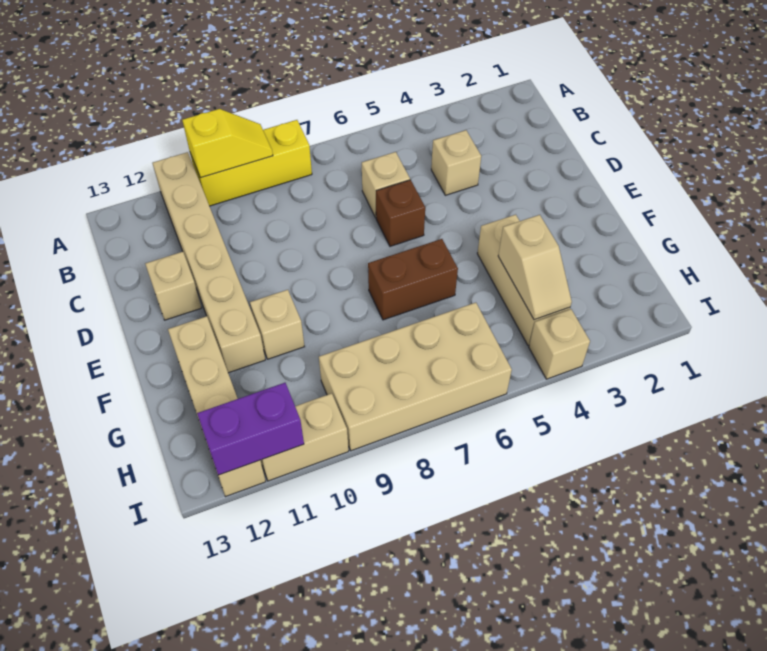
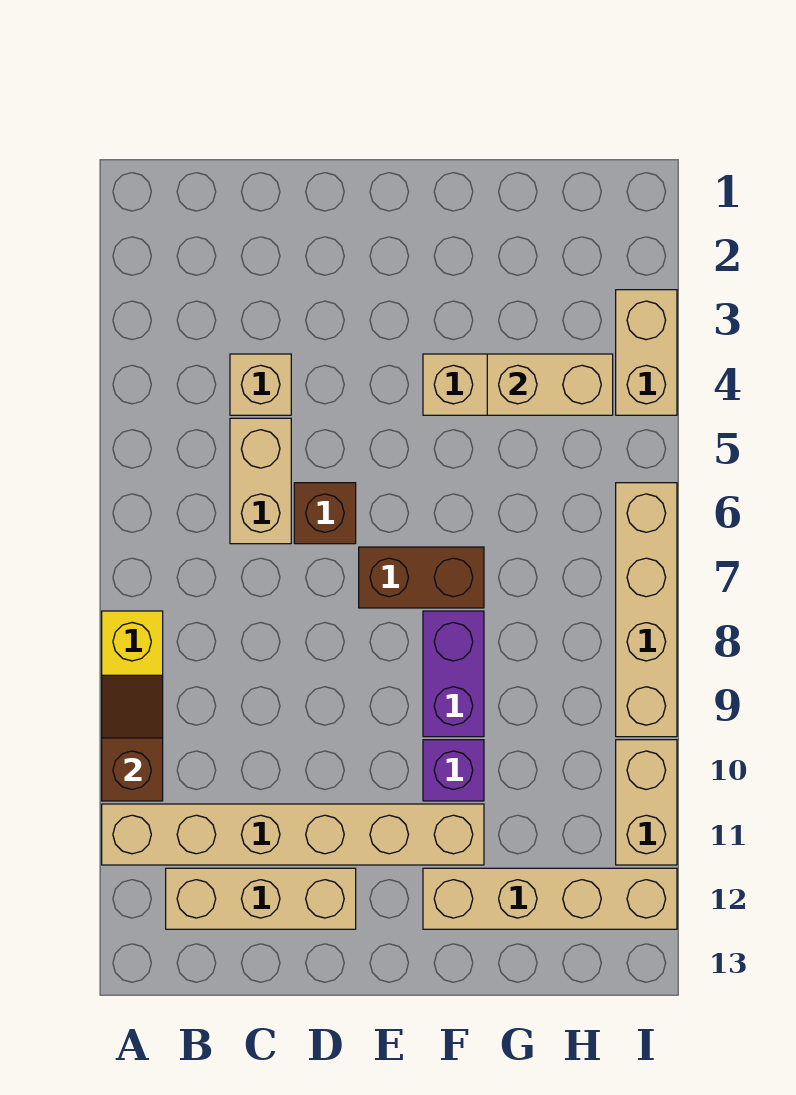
yellow slope A9:A10 level 2 top 10 -> brown slope A9:A10 level 2 top 10
tan brick C6 level 1 -> tan brick C5:C6 level 1
tan brick D12 level 1 -> tan brick B12:D12 level 1
brown brick F6:F7 level 1 -> brown brick E7:F7 level 1
tan brick F10 level 1 -> purple brick F10 level 1
tan slope G4:H4 level 2 top G -> tan brick G4:H4 level 2
tan brick H6:I9 level 1 -> tan brick I6:I9 level 1
tan brick I4 level 1 -> tan brick I3:I4 level 1
purple brick I11:I12 level 2 -> purple brick F8:F9 level 1

